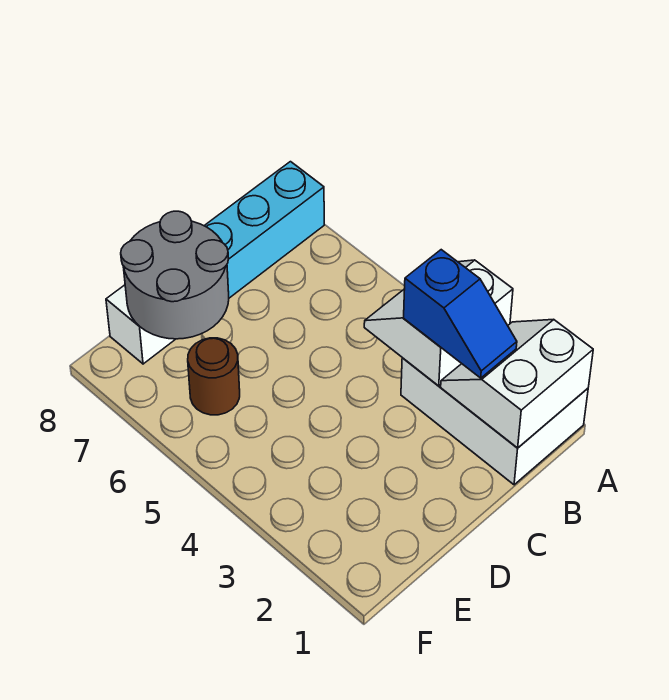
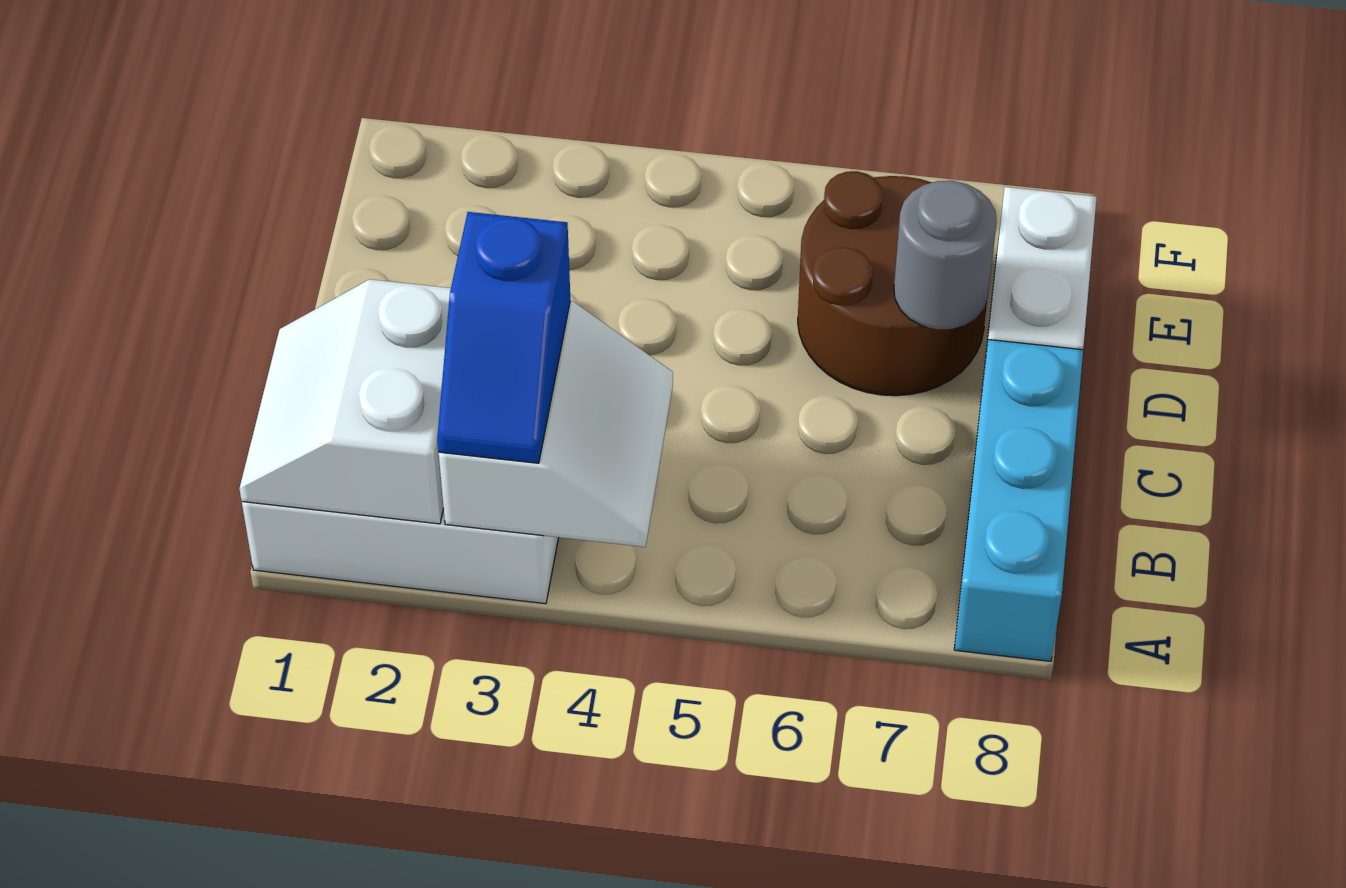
white slope A1:B2 level 2 top 1 -> white slope A1:B2 level 2 top 2
blue slope B2:B3 level 3 top 3 -> blue slope A3:B3 level 3 top B
grey round brick D7:E8 level 2 -> grey round brick D7 level 2
brown round brick E6 level 1 -> brown round brick D6:E7 level 1

